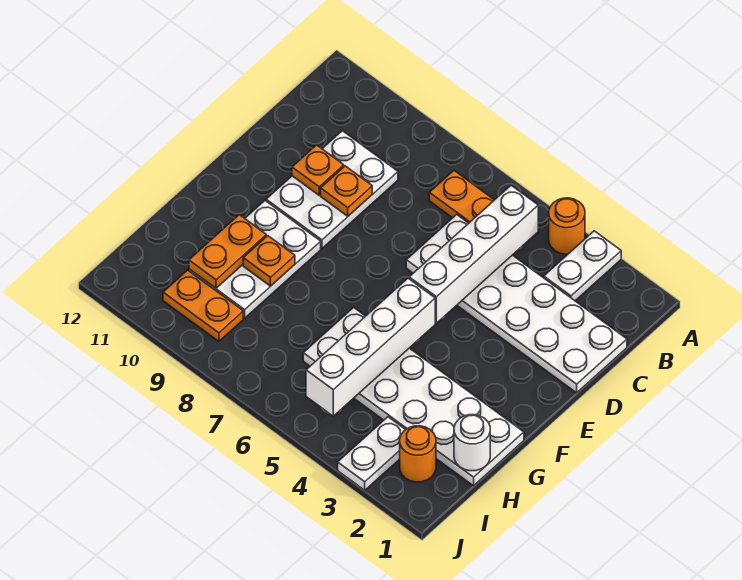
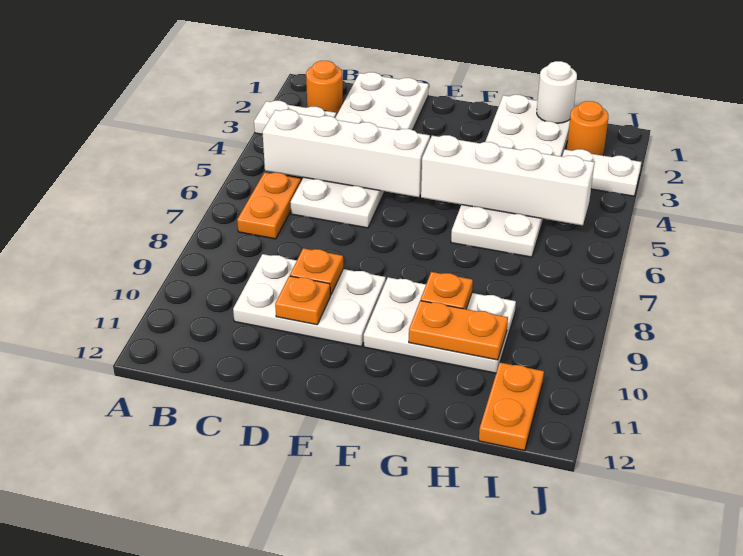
orange round brick A4 level 1 -> orange round brick B2 level 1
orange plate I9:I10 level 1 -> orange plate I11:I12 level 1

